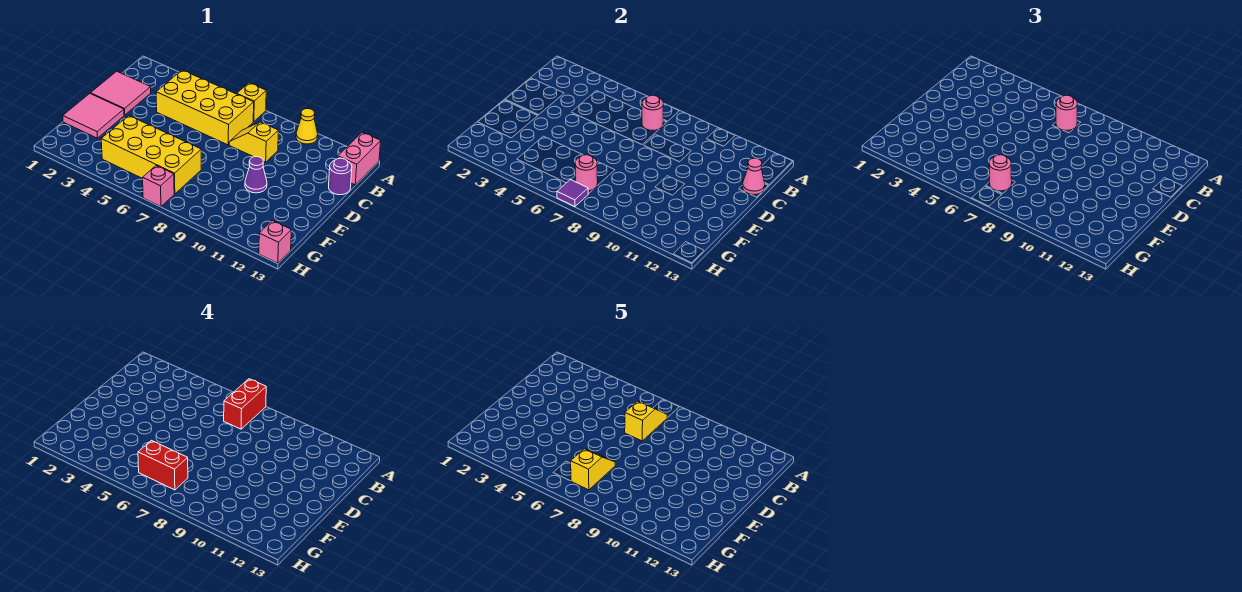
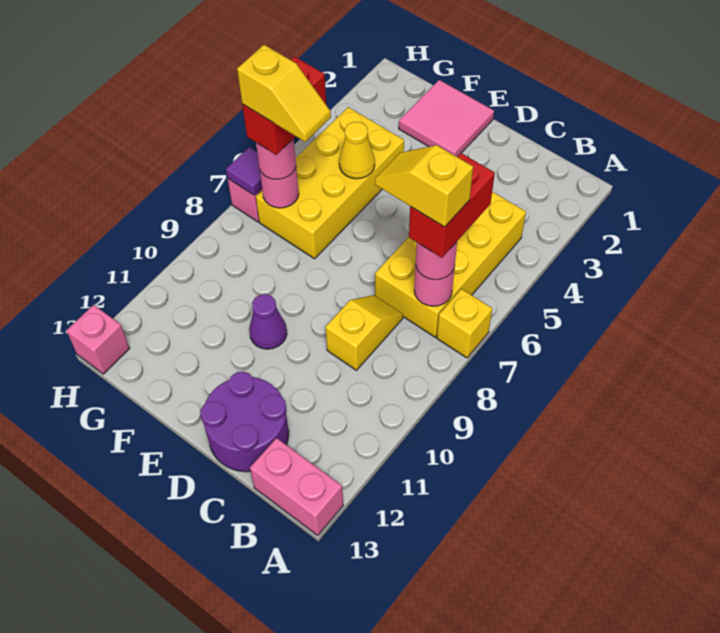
red brick A7:B7 level 4 -> red brick B6:B7 level 4
yellow cone A10 level 1 -> yellow cone F5 level 2
yellow slope B7:C7 level 5 top C -> yellow slope B7:C7 level 5 top B
pink tile C1:D2 level 1 -> none
purple round brick C13 level 1 -> purple round brick C12:D13 level 1
pink cone C13 level 2 -> none

